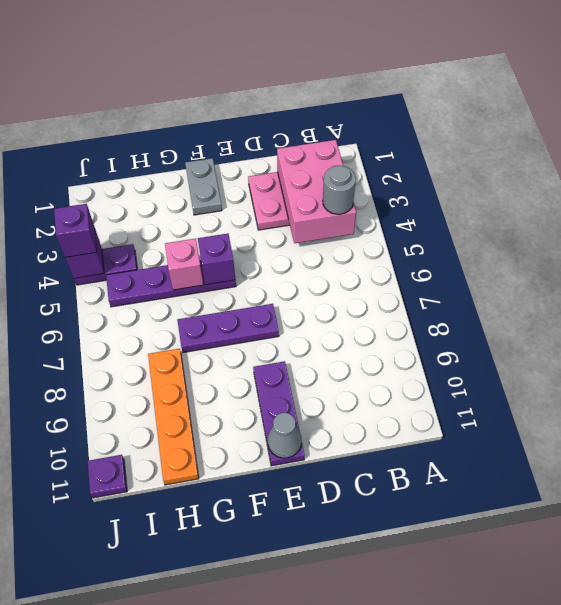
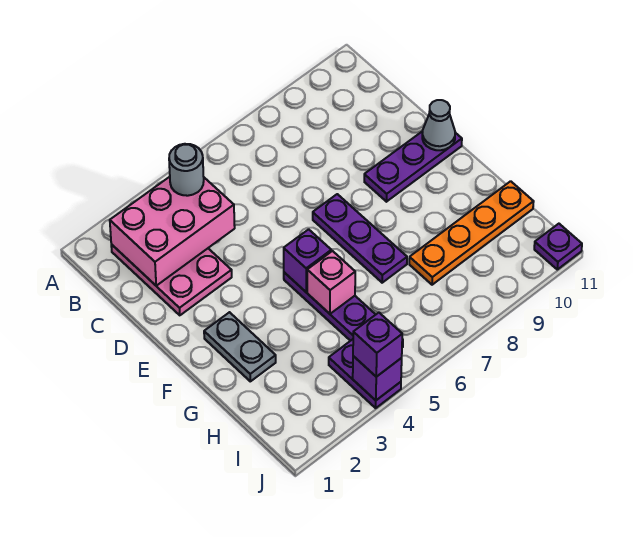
grey plate F1:F2 level 1 -> grey plate F2:G2 level 1

